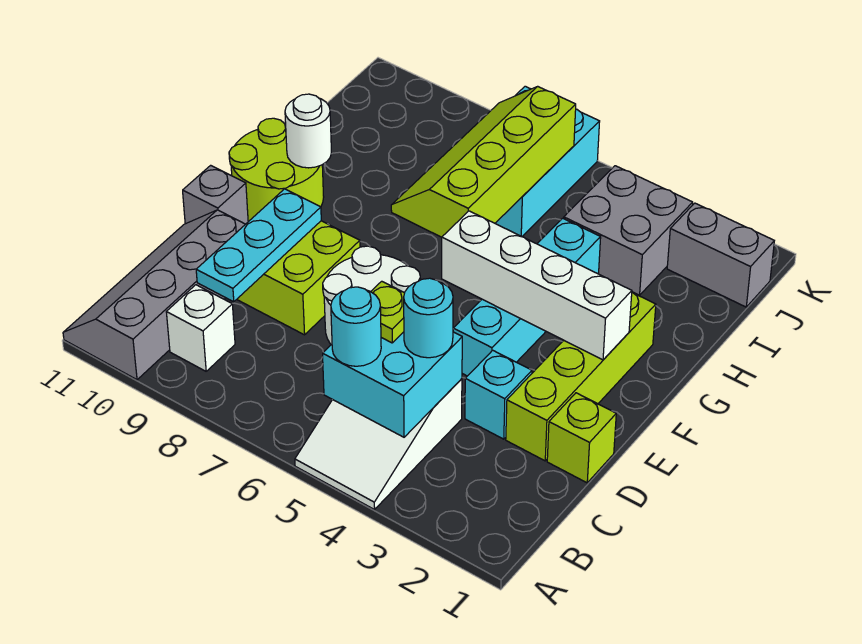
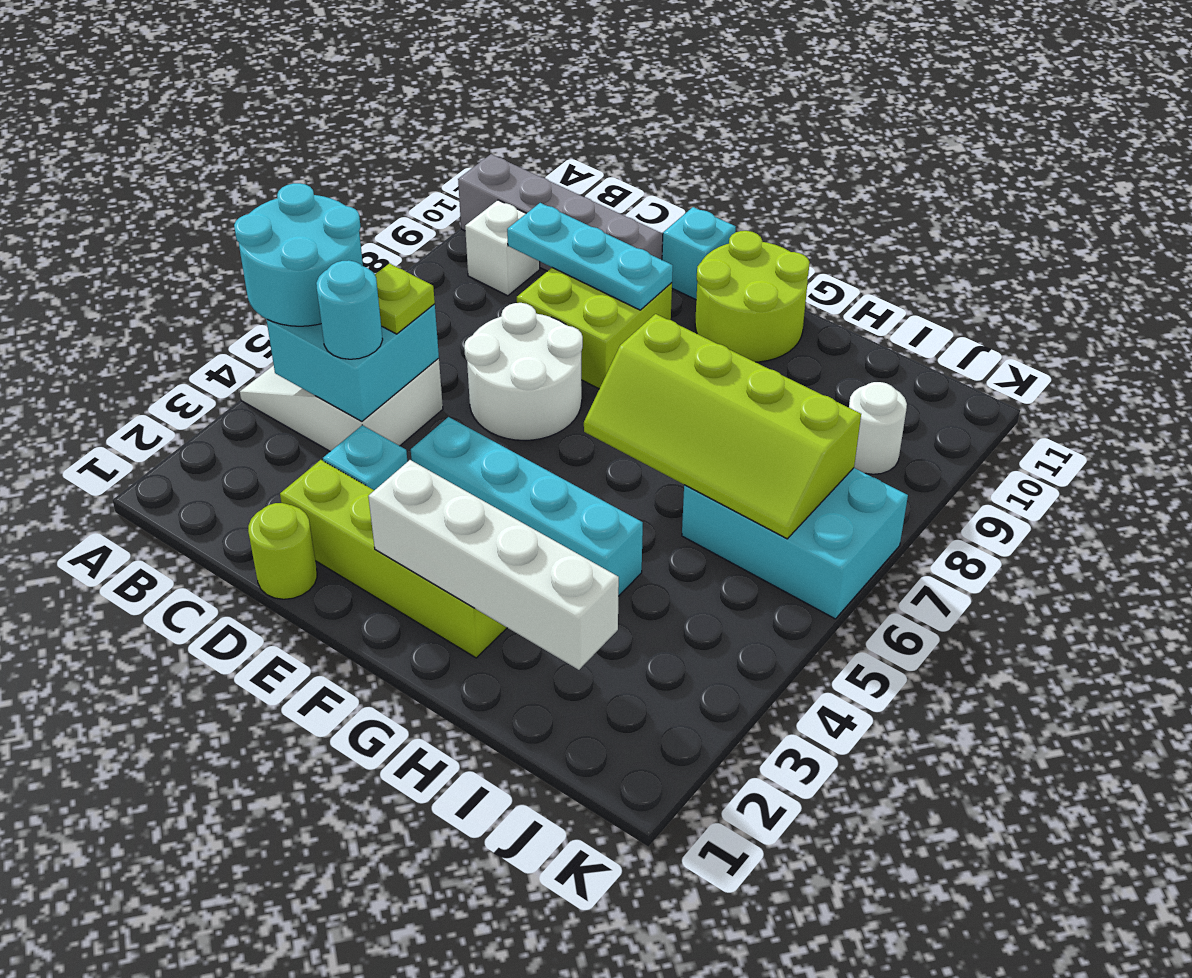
cyan round brick B5 level 3 -> cyan round brick A4:B5 level 3
lime brick D1 level 1 -> lime round brick D1 level 1
grey brick E11 level 1 -> cyan brick E11 level 1
white brick F2:F5 level 2 -> white brick F2:I2 level 2
lime slope G6:J7 level 2 top 6 -> lime slope G6:J7 level 2 top 7
white round brick G10 level 2 -> white round brick J9 level 1
grey brick I3:J4 level 1 -> none
grey brick J1:J2 level 1 -> none

